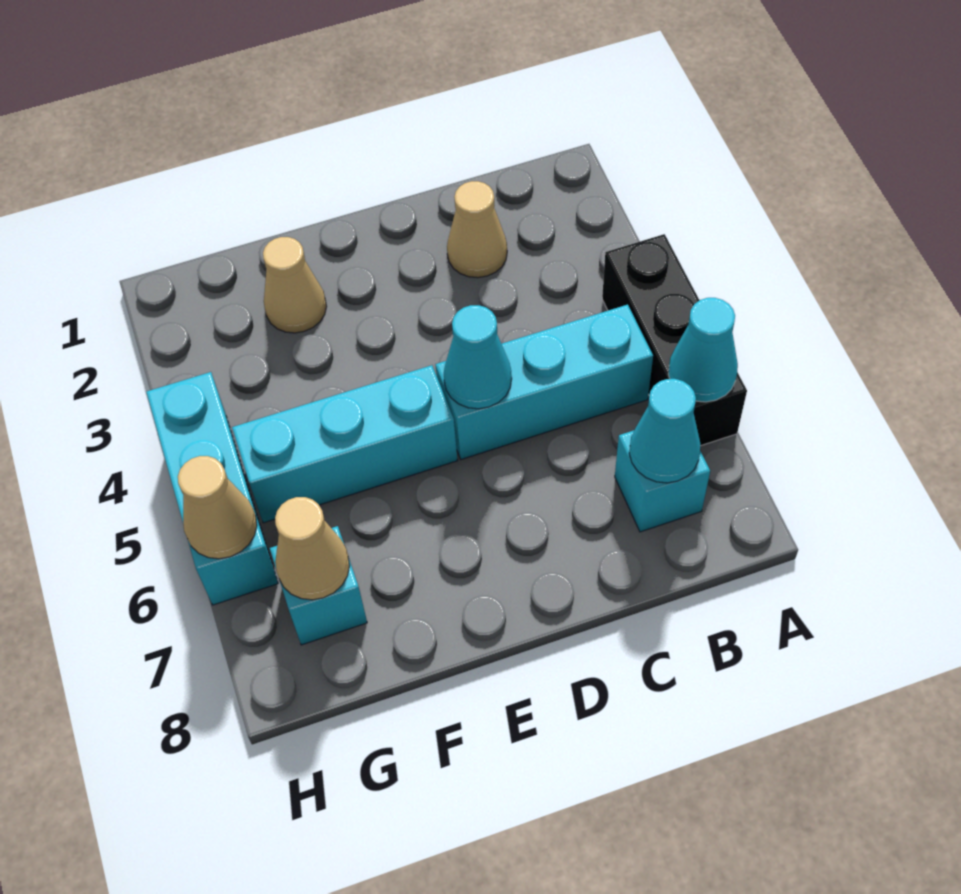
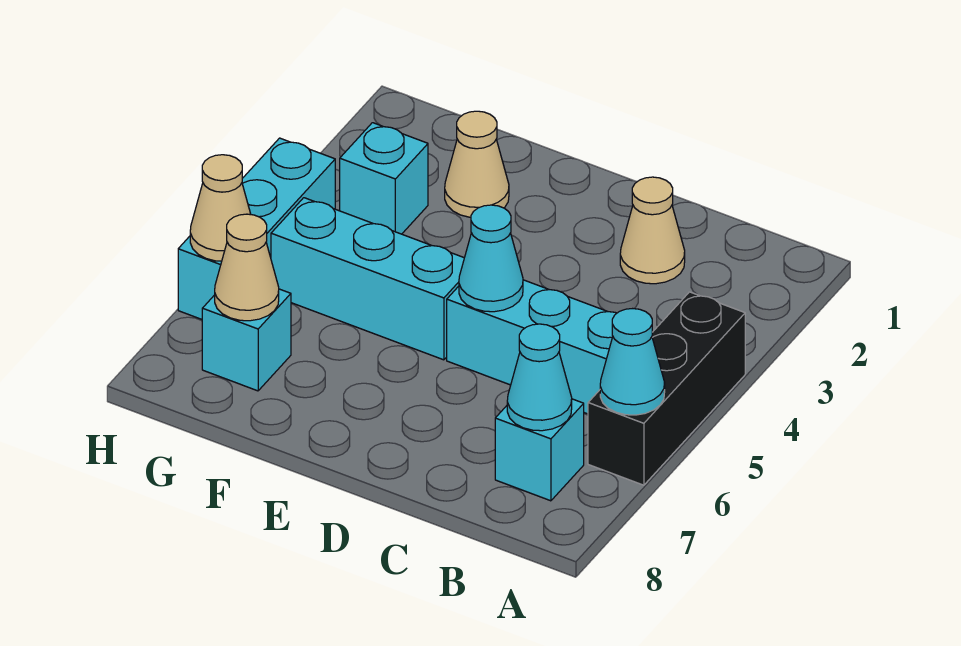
none -> cyan brick G3 level 1

